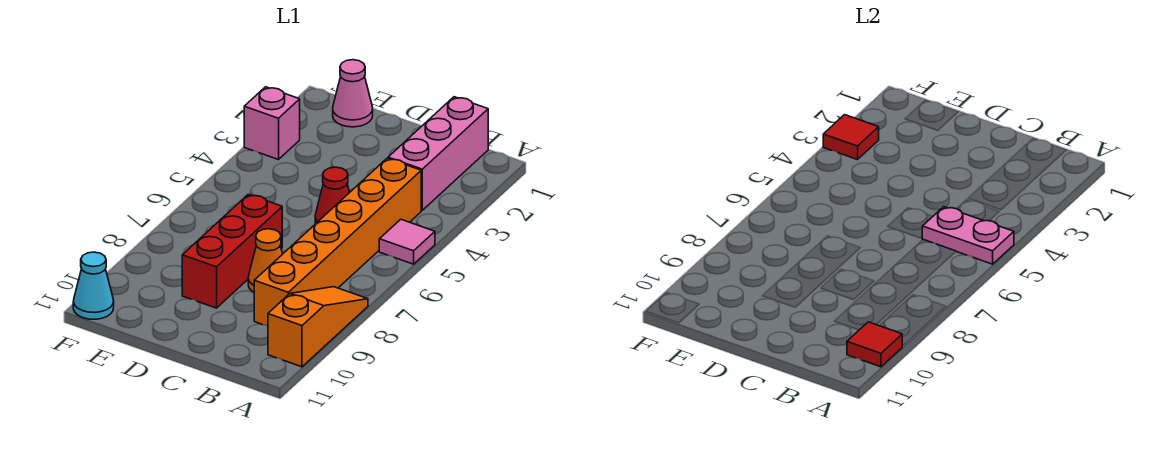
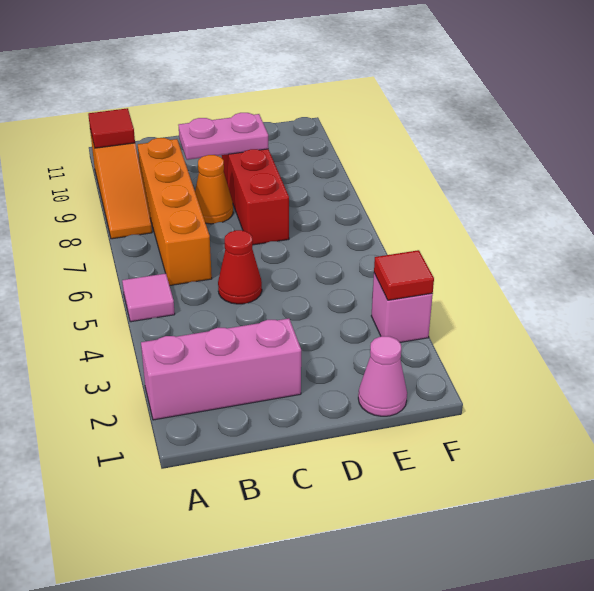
pink plate A5:B5 level 2 -> pink plate C9:D9 level 2
pink brick B1:B3 level 1 -> pink brick A2:C2 level 1
orange brick B4:B9 level 1 -> orange brick B6:B9 level 1
cyan cone F11 level 1 -> none

